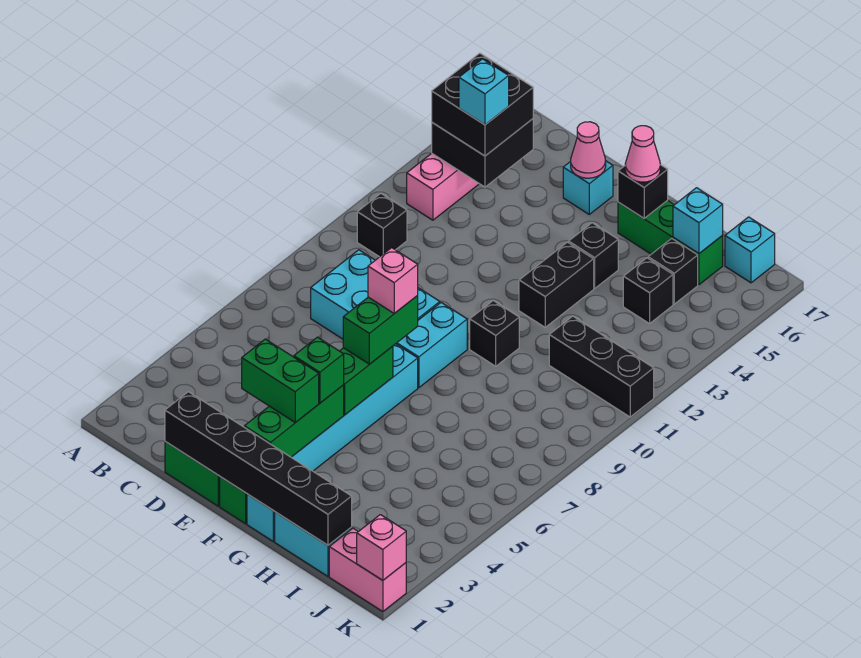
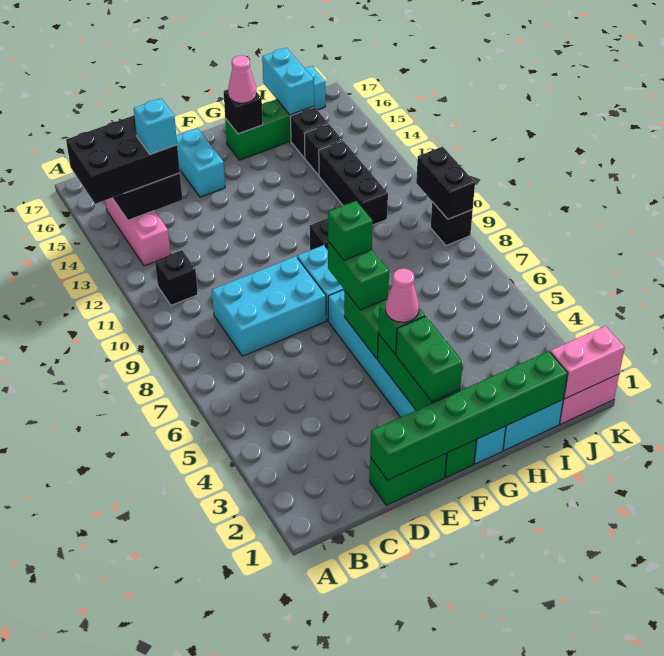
black brick B14:C15 level 3 -> black brick A14:C15 level 3
black brick D1:I1 level 2 -> green brick D1:I1 level 2
green brick E3:F3 level 3 -> green brick F2:F3 level 3
cyan brick E16 level 1 -> cyan brick E15:E16 level 1
pink cone E16 level 2 -> pink cone F4 level 4
pink brick F7 level 4 -> green brick F7 level 4
black brick G12:G13 level 1 -> black brick K9:K10 level 2
black brick G14 level 1 -> black brick K9 level 1
black brick I11:K11 level 1 -> black brick I11:I13 level 1
cyan brick I16 level 2 -> cyan brick I16:I17 level 2
pink brick K1 level 2 -> pink brick J1:K1 level 2

